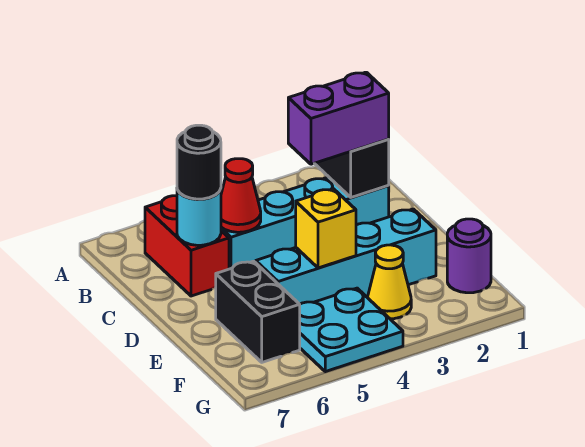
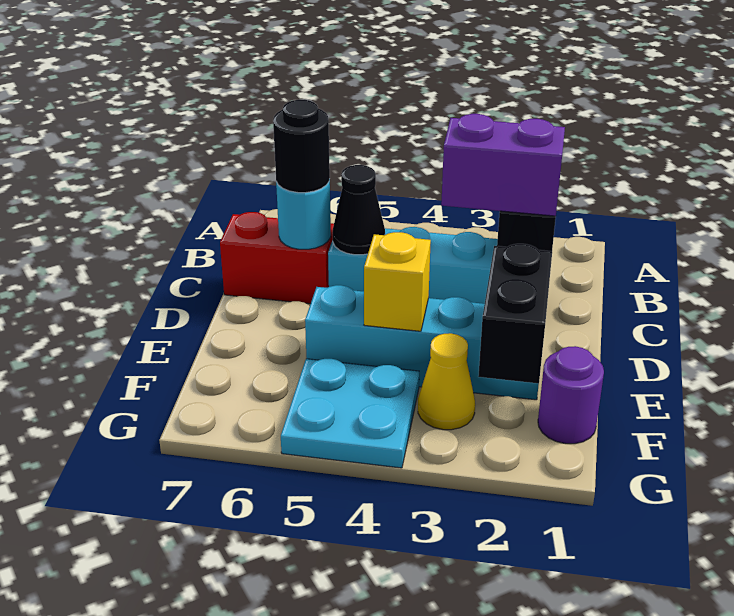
red brick B6:C6 level 1 -> red brick C6:C7 level 1
red cone C5 level 2 -> black cone C5 level 2
black brick E6:F6 level 1 -> black brick E2:F2 level 2

